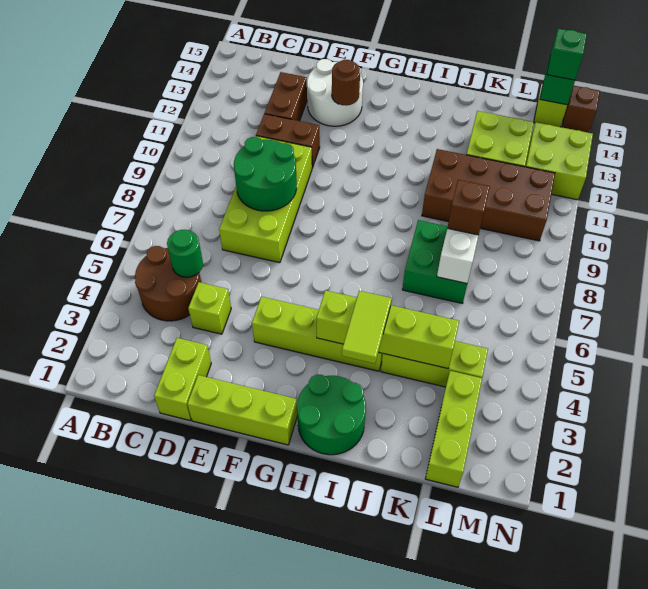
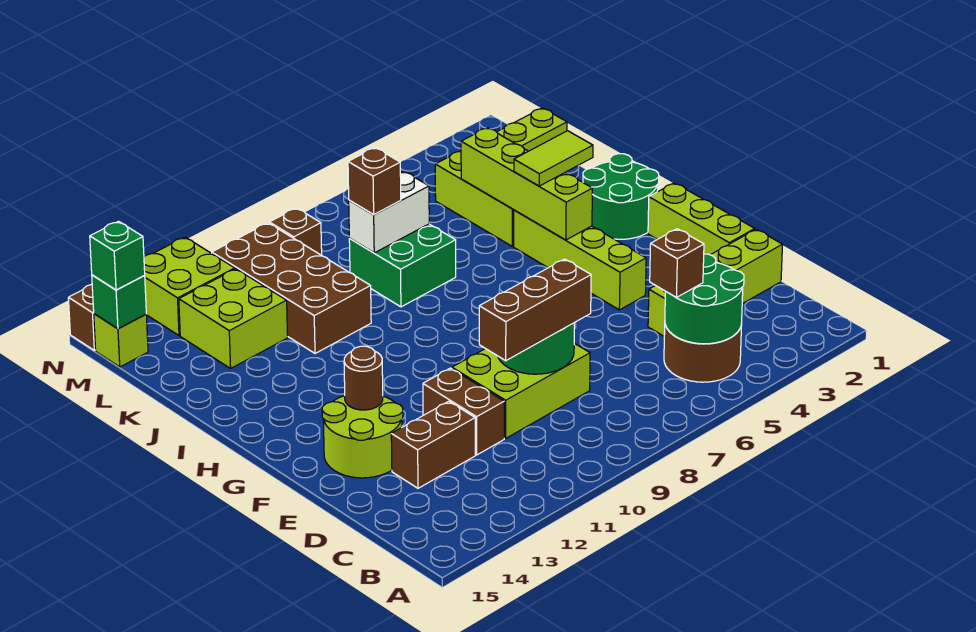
green round brick C5 level 2 -> green round brick B4:C5 level 2
none -> brown brick C5 level 3
lime brick D7:E10 level 1 -> lime brick D8:E10 level 1
none -> brown brick D8:D10 level 3
white round brick E13:F14 level 1 -> lime round brick E13:F14 level 1
none -> brown brick M9 level 1

